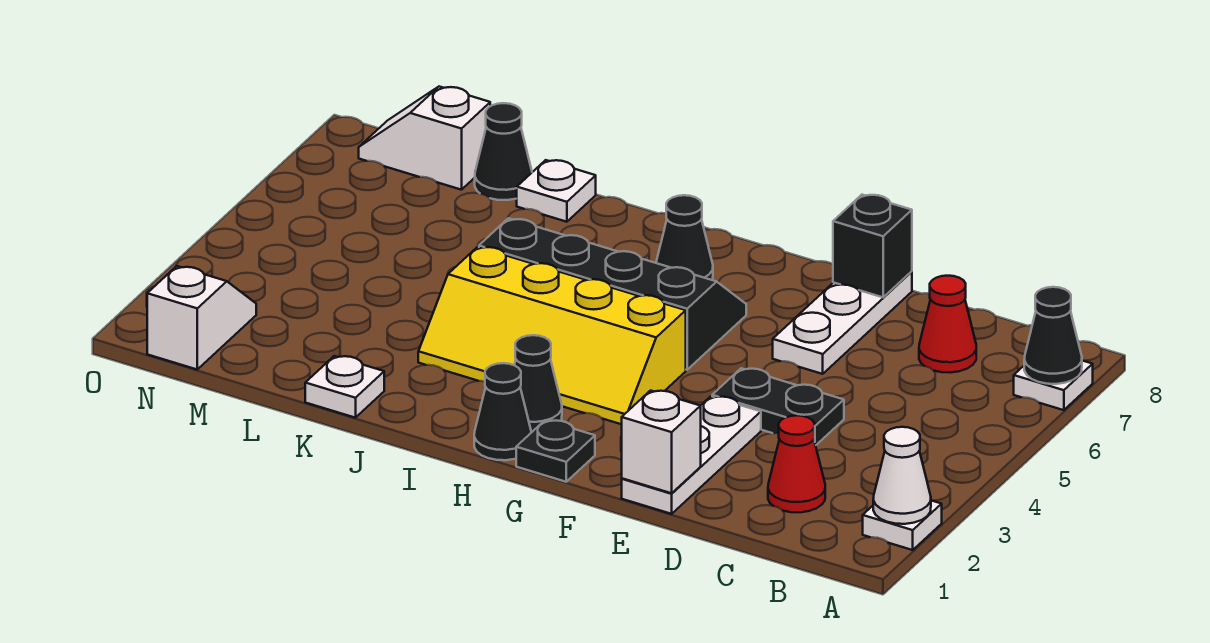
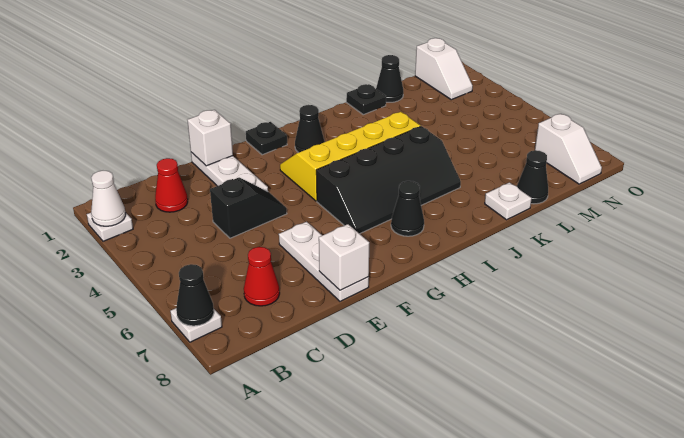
black plate D4:E4 level 1 -> black slope D4:E4 level 1 top D
black brick E8 level 2 -> white brick E8 level 2
black cone H1 level 1 -> black cone L1 level 1
white plate K1 level 1 -> black plate K1 level 1
white slope M8:N8 level 1 top M -> white slope N7:N8 level 1 top 7

